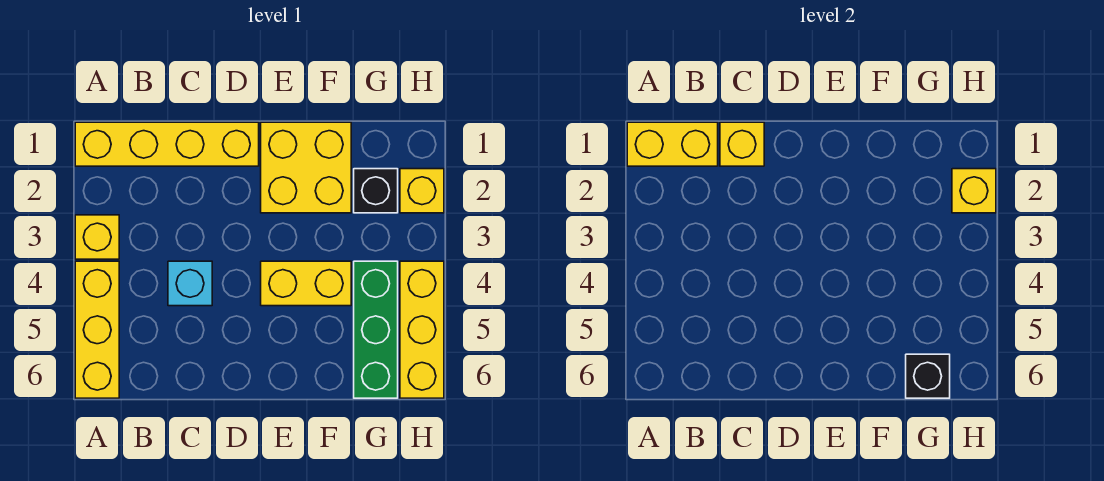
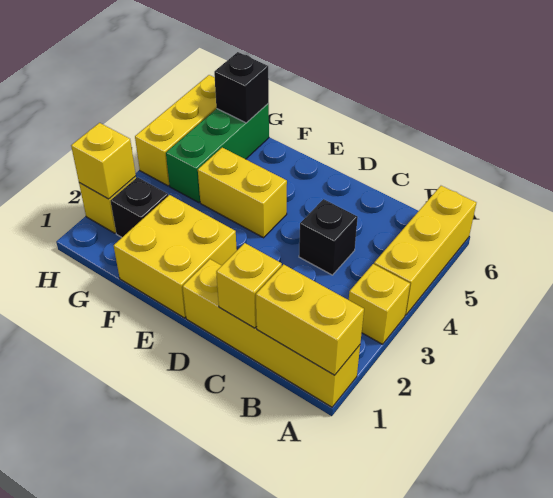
cyan brick C4 level 1 -> black brick C4 level 1

